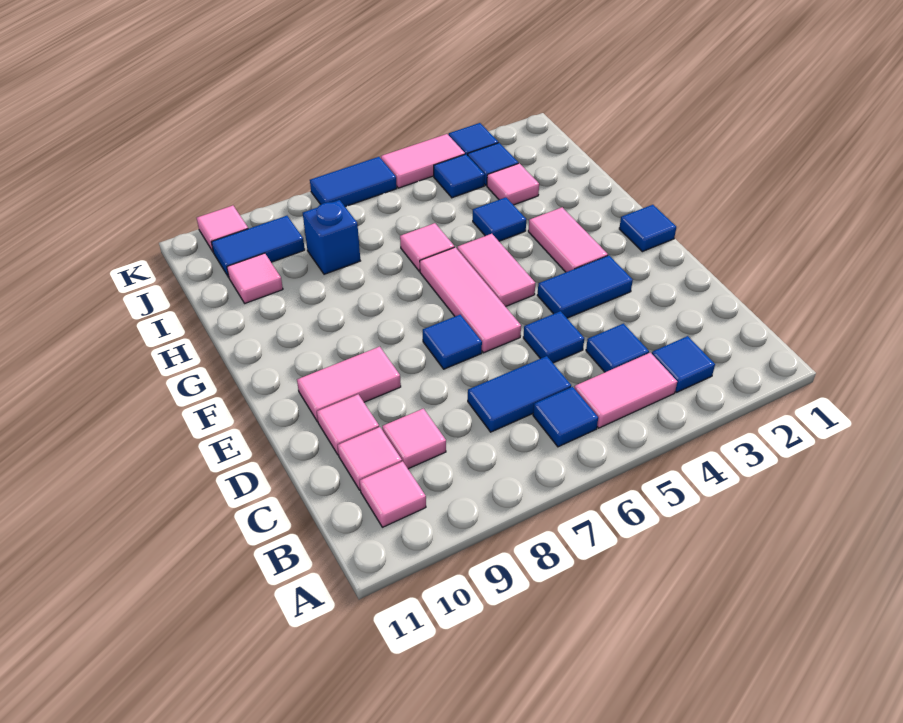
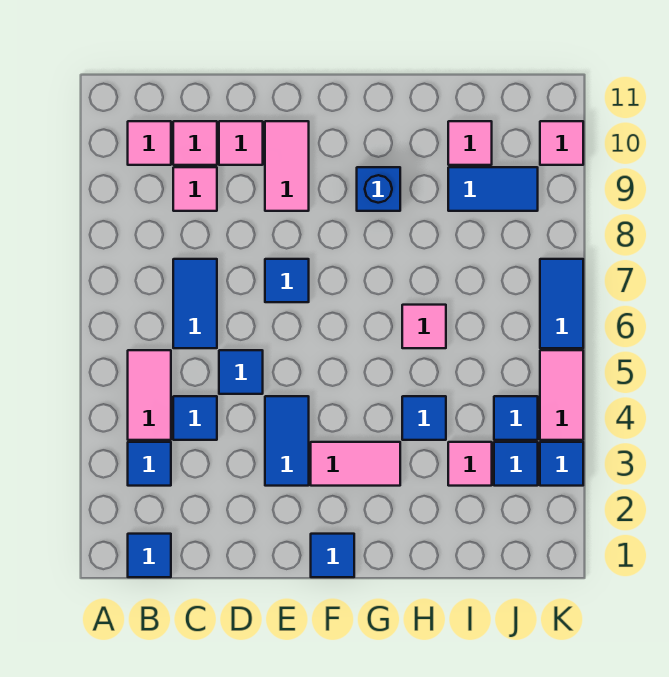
blue tile B6 level 1 -> blue tile B1 level 1
pink tile E6:G6 level 1 -> none
pink tile F5:G5 level 1 -> none
blue brick I8 level 1 -> blue brick G9 level 1
blue tile J9:J10 level 1 -> blue tile I9:J9 level 1

